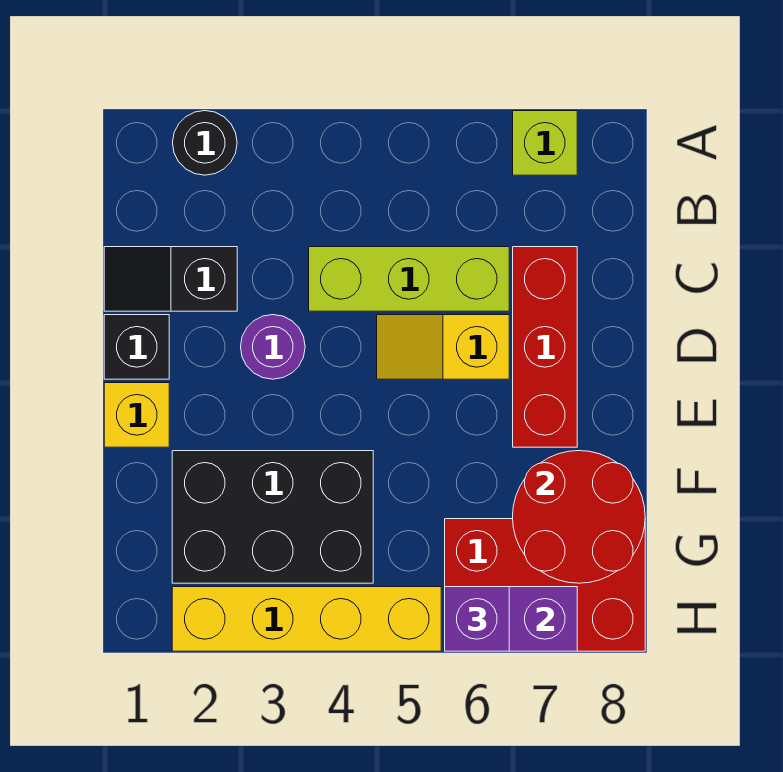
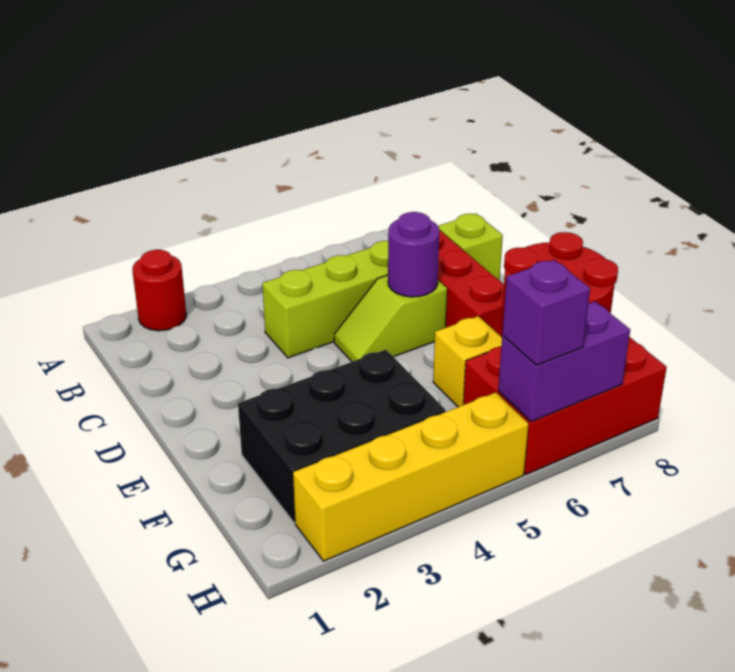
black round brick A2 level 1 -> red round brick A2 level 1
lime brick A7 level 1 -> lime brick C8 level 1
black slope C1:C2 level 1 top 2 -> none
black brick D1 level 1 -> none
purple round brick D3 level 1 -> purple round brick D6 level 2
yellow slope D5:D6 level 1 top 6 -> lime slope D5:D6 level 1 top 6
yellow brick E1 level 1 -> yellow brick F6 level 1

